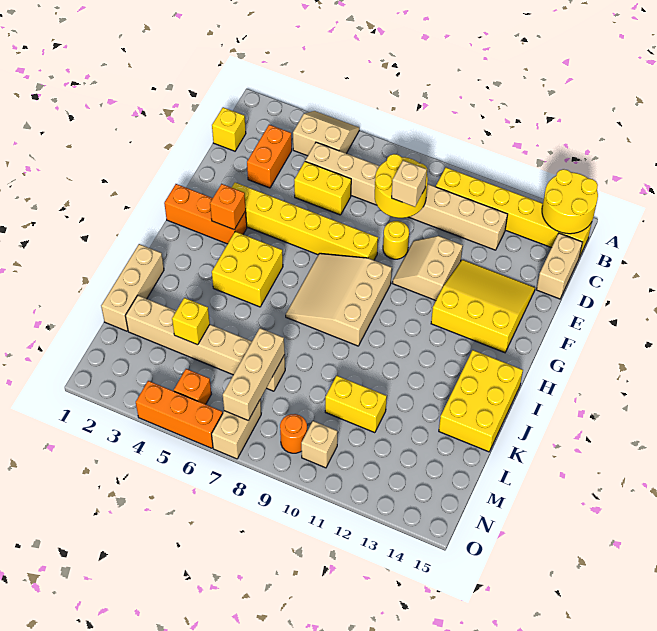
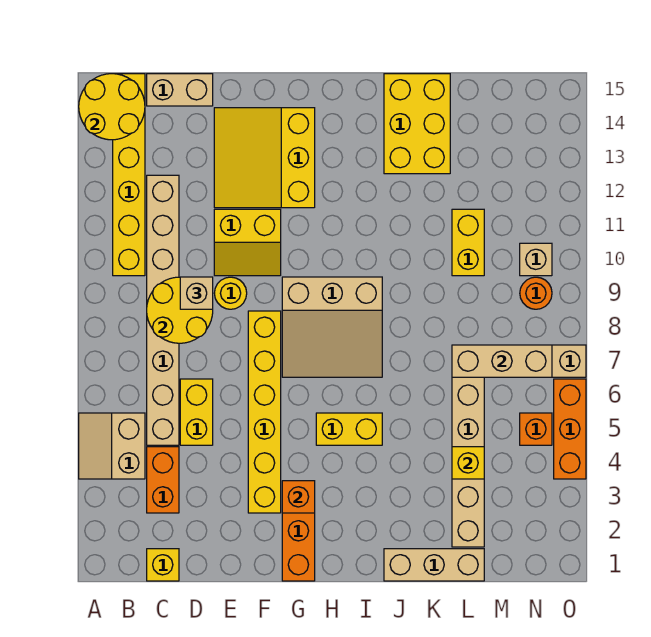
orange brick C3:D3 level 1 -> orange brick C3:C4 level 1
tan slope E10:F11 level 1 top 11 -> yellow slope E10:F11 level 1 top 11
yellow brick H4:I5 level 1 -> yellow brick H5:I5 level 1
yellow brick I14:K15 level 1 -> yellow brick J13:K15 level 1

